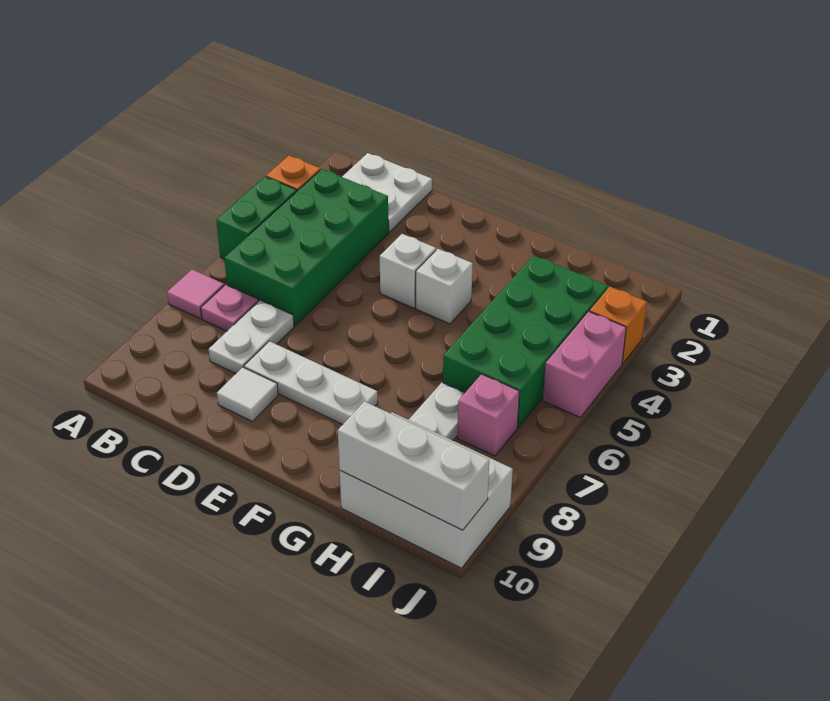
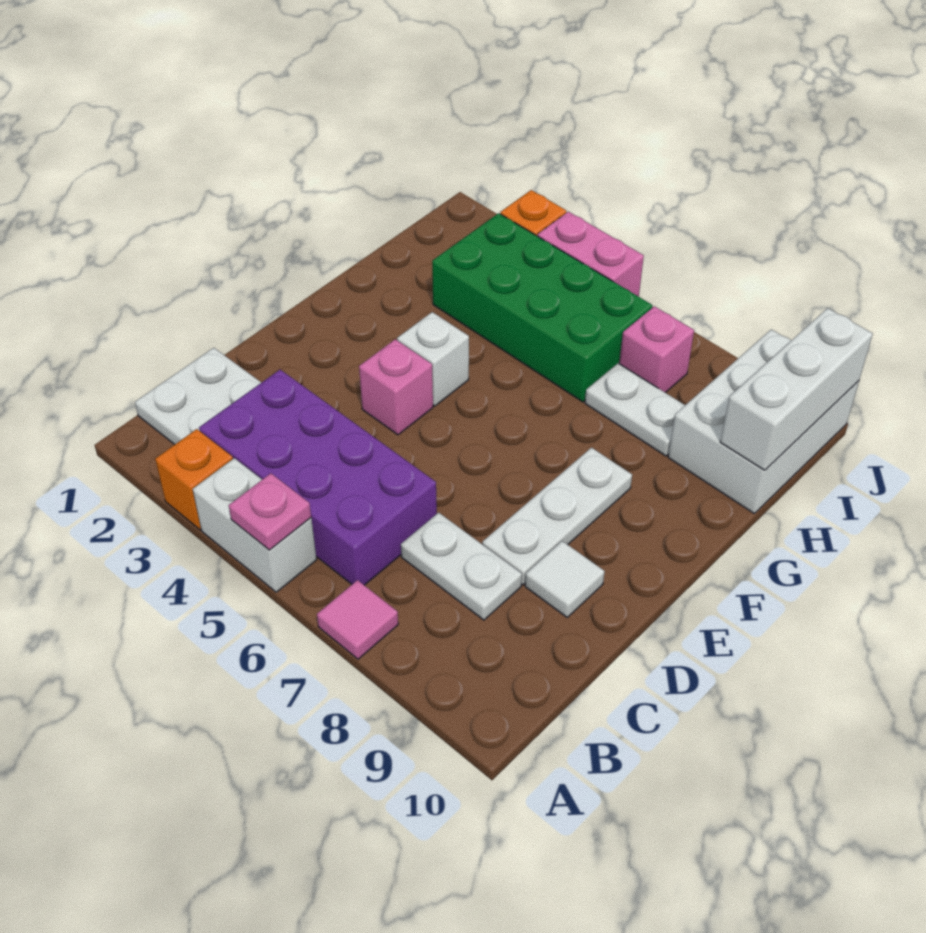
green brick A4:A5 level 1 -> white brick A4:A5 level 1
green brick B3:C6 level 1 -> purple brick B3:C6 level 1
pink plate B7 level 1 -> pink plate A5 level 2
white brick E4 level 1 -> pink brick E4 level 1

